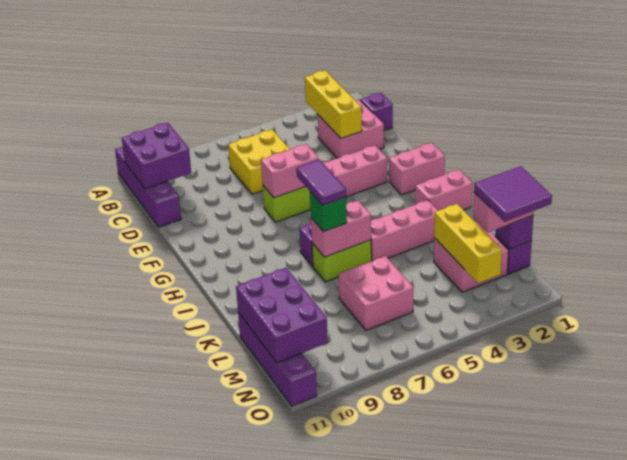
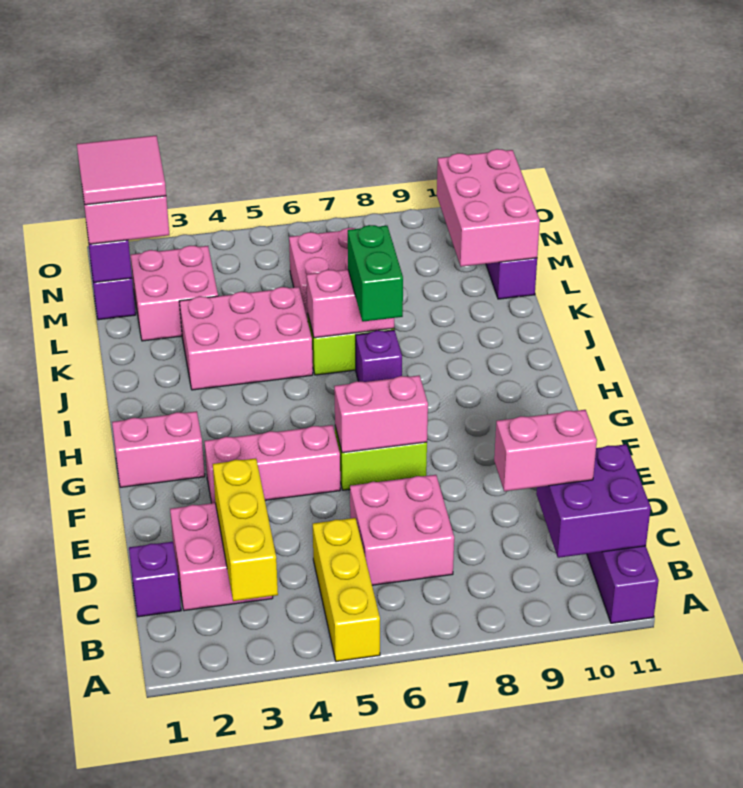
yellow brick C6:D7 level 1 -> pink brick C6:D7 level 1
pink brick I1:I2 level 1 -> pink brick C9:C10 level 3
purple tile I7:J7 level 4 -> none
pink brick J3:J5 level 1 -> pink brick J3:K5 level 1
green brick J7 level 3 -> green brick I7:J7 level 3
yellow brick L3:N3 level 2 -> yellow brick A5:C5 level 1
purple brick L10:N11 level 2 -> pink brick L10:N11 level 2
purple tile M1:N2 level 4 -> pink tile M1:N2 level 4

